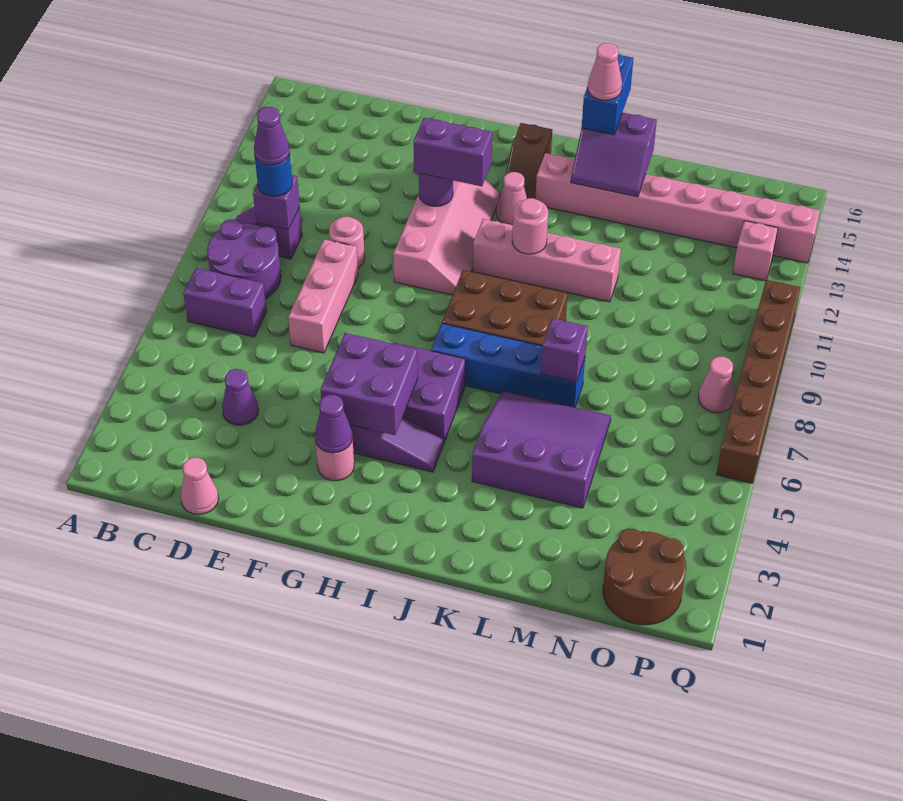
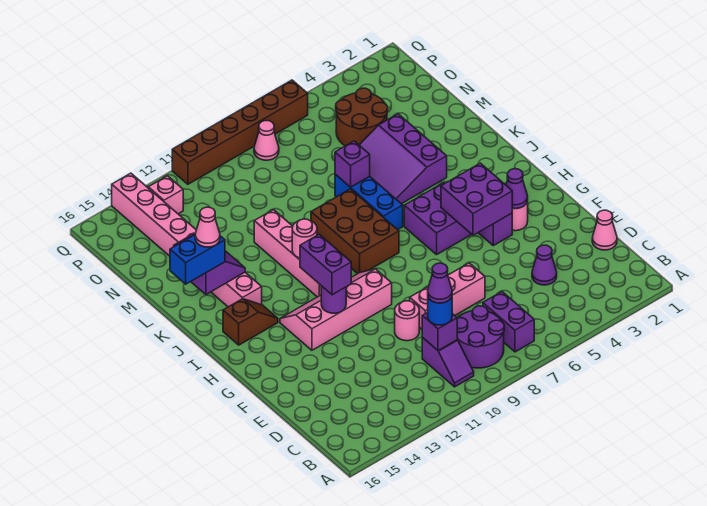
blue brick I7:L7 level 1 -> blue brick J7:L7 level 1
pink cone I13 level 1 -> none
brown round brick O1:P2 level 1 -> brown round brick N4:O5 level 1

